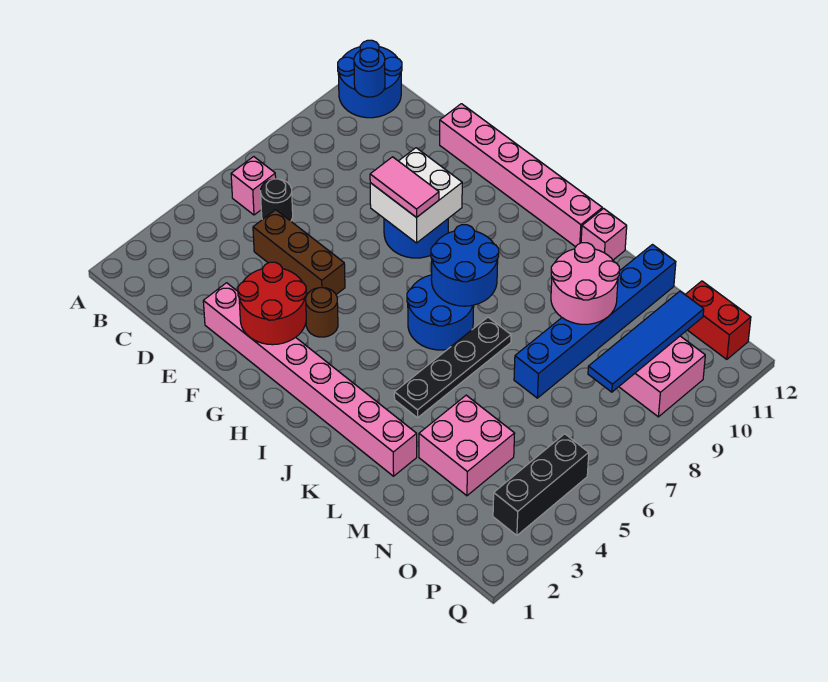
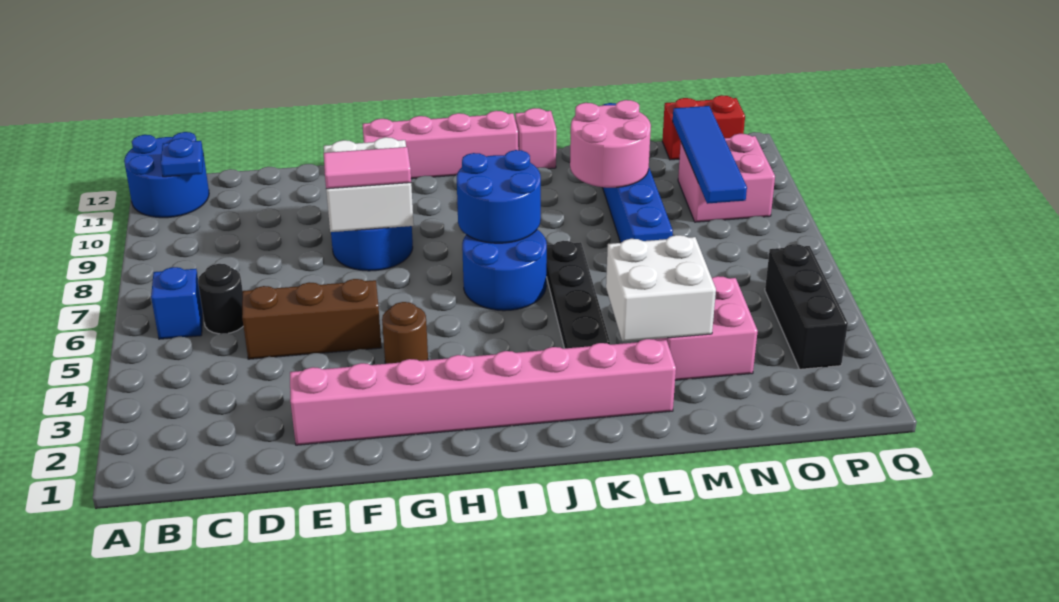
pink brick B6 level 1 -> blue brick B6 level 1
blue round brick B11 level 2 -> blue plate B11 level 2
pink brick E12:J12 level 1 -> pink brick G12:J12 level 1
red round brick F2:G3 level 2 -> none
none -> white brick L3:M4 level 2

